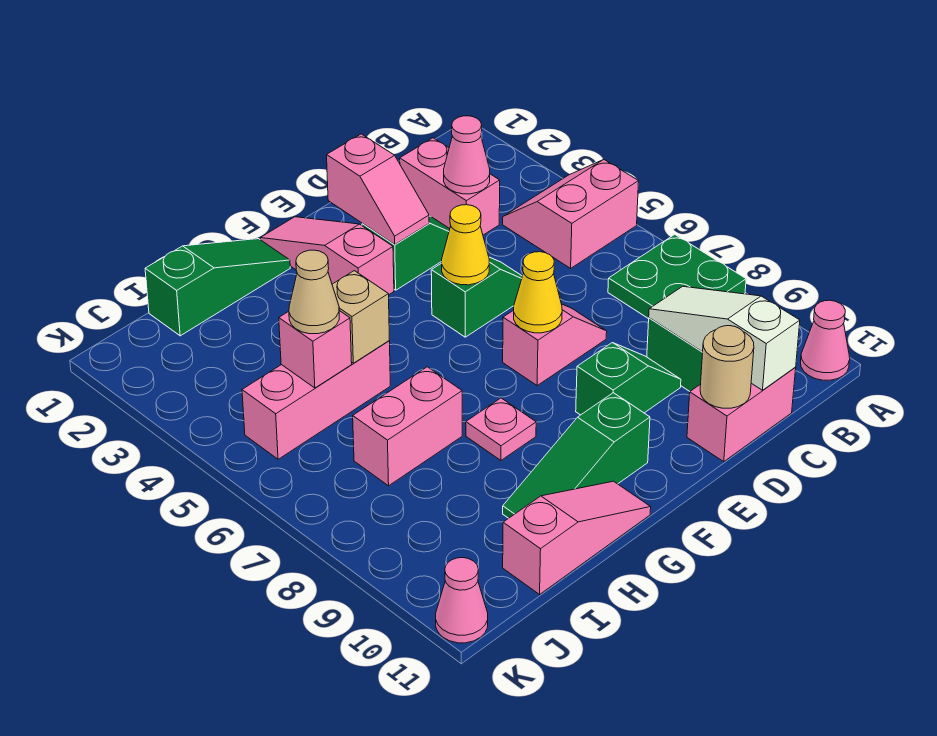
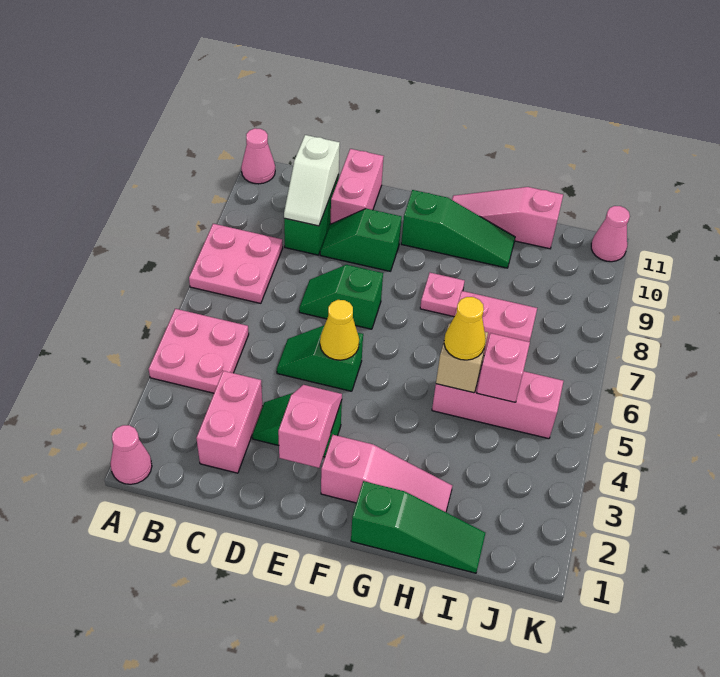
pink slope A4:B5 level 1 top 5 -> pink plate A4:B5 level 1
green plate A7:B8 level 1 -> pink plate A7:B8 level 1
pink cone C3 level 2 -> pink cone A1 level 1
white slope C9:C11 level 2 top 11 -> white slope C9:C10 level 2 top 10
pink brick C11:D11 level 1 -> pink brick D10:D11 level 1
pink slope D7:E7 level 1 top E -> green slope D7:E7 level 1 top E
tan round brick D11 level 2 -> none
yellow cone E7 level 2 -> yellow cone H5 level 3
pink slope F1:F3 level 1 top 3 -> pink slope F2:H2 level 1 top F
green slope G1:I1 level 1 top I -> green slope G1:I1 level 1 top G
tan cone I5 level 3 -> none

